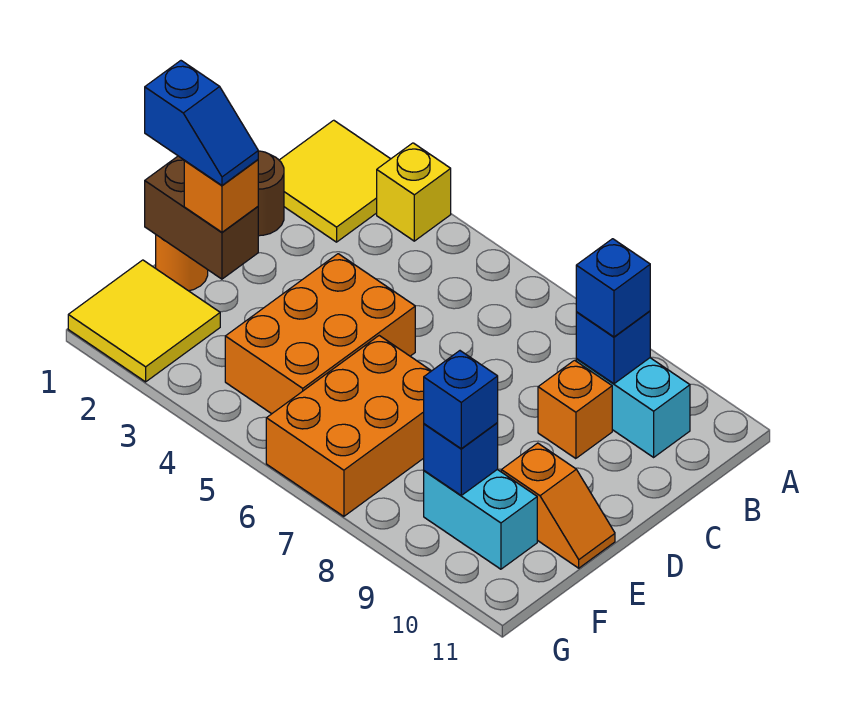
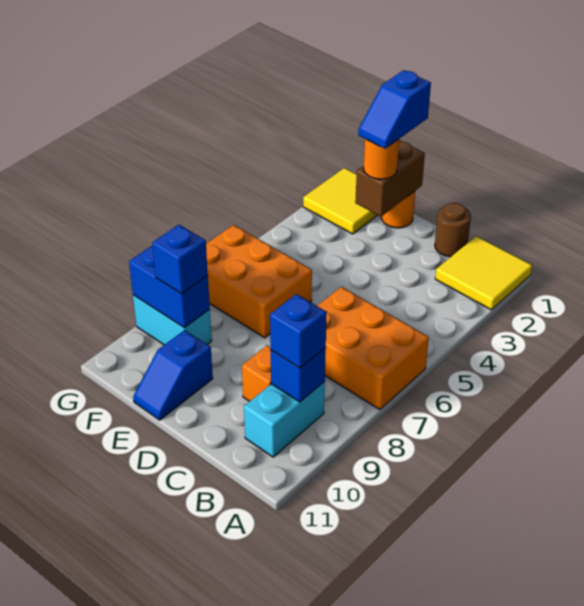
yellow brick A3 level 1 -> none
orange brick D4:F5 level 1 -> orange brick A6:C7 level 1
orange brick E2 level 3 -> orange round brick E2 level 3
orange slope E10:E11 level 1 top 10 -> blue slope E10:E11 level 1 top 10
cyan brick F9:F10 level 1 -> cyan brick F9:G9 level 1
blue brick F9 level 2 -> blue brick F9:G9 level 2

